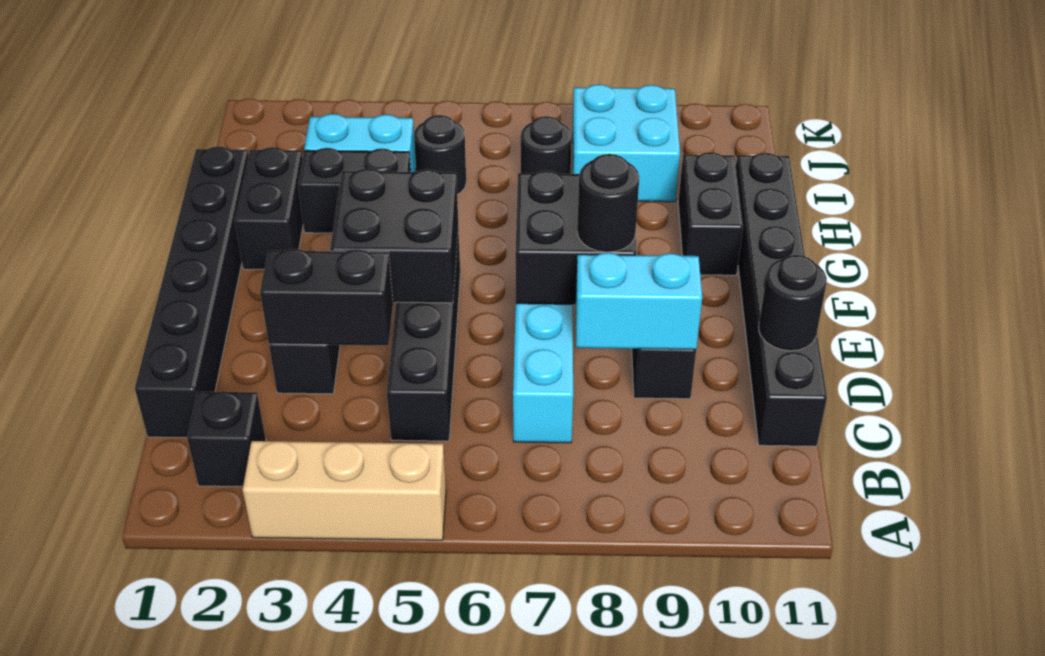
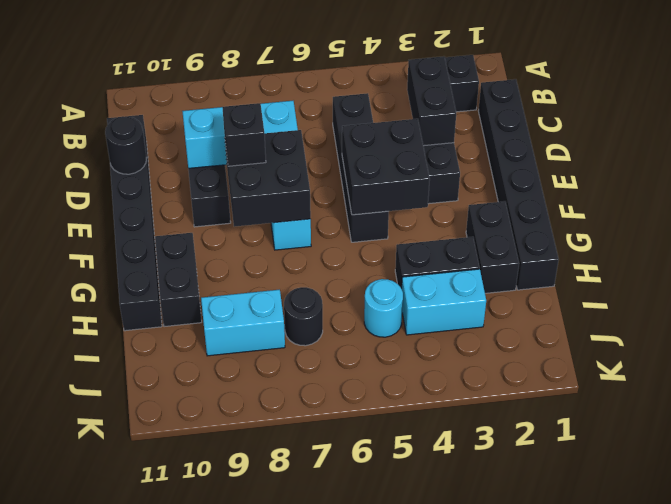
tan brick A3:A5 level 1 -> none
black brick D3:D4 level 2 -> black brick C3:D3 level 2
black round brick E8 level 3 -> black brick E8 level 3
black round brick I5 level 1 -> cyan round brick I5 level 1
cyan brick I8:J9 level 1 -> cyan brick I8:I9 level 1

